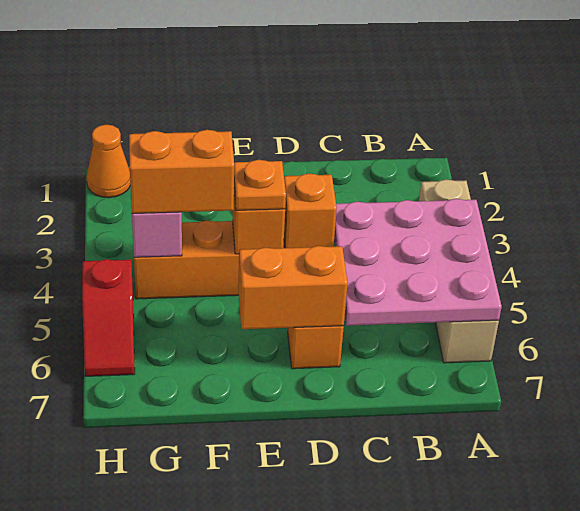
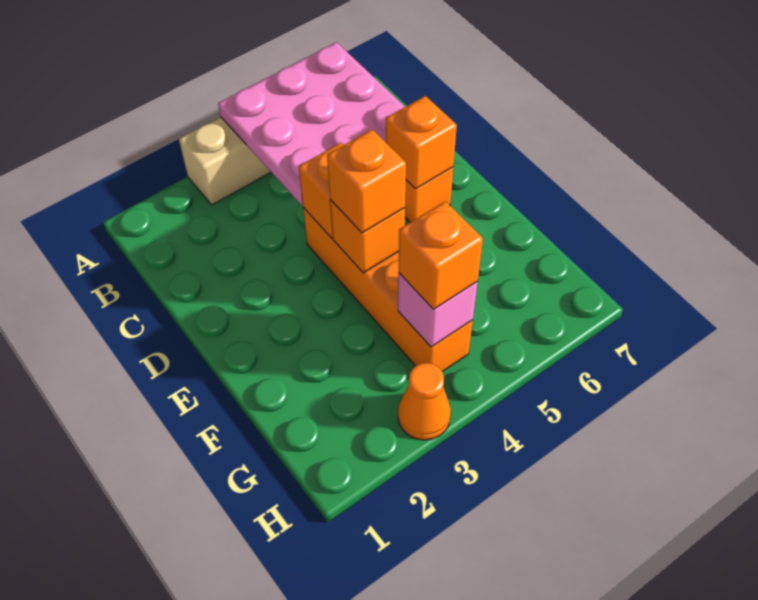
orange brick D6:E6 level 2 -> orange brick D6 level 2
orange plate E4 level 3 -> orange brick E4 level 3
orange brick F4:G4 level 3 -> orange brick G4 level 3
orange cone H1 level 1 -> orange cone H3 level 1
red slope H5:H6 level 1 top 5 -> none

